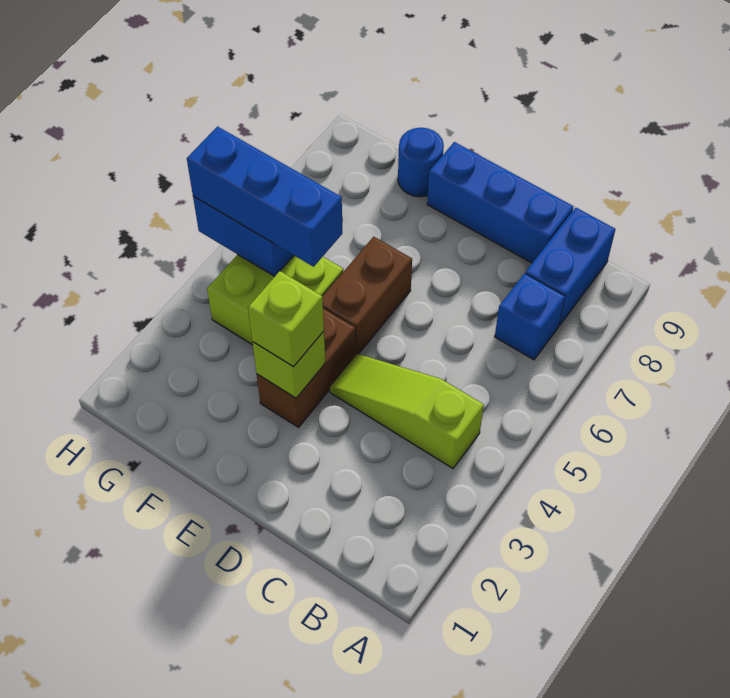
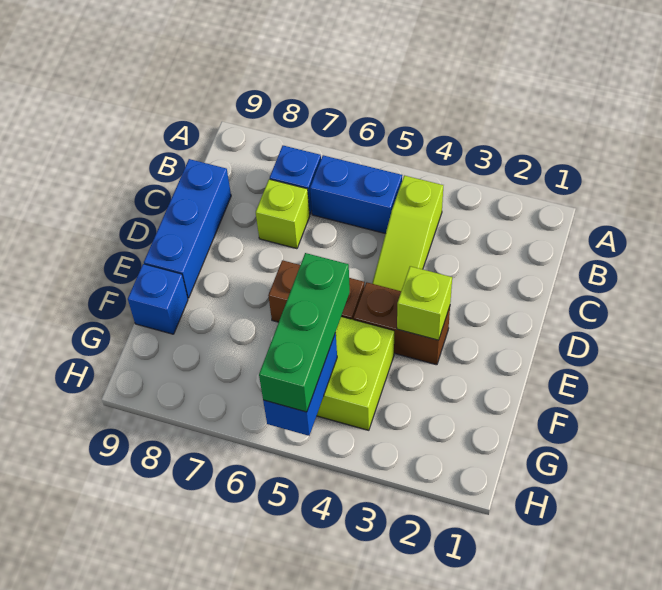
blue brick B8:B9 level 1 -> blue brick B5:B6 level 1
lime brick E3 level 3 -> lime brick C7 level 1
blue brick F5:H5 level 3 -> green brick F5:H5 level 3
blue round brick F9 level 1 -> blue brick F9 level 1

